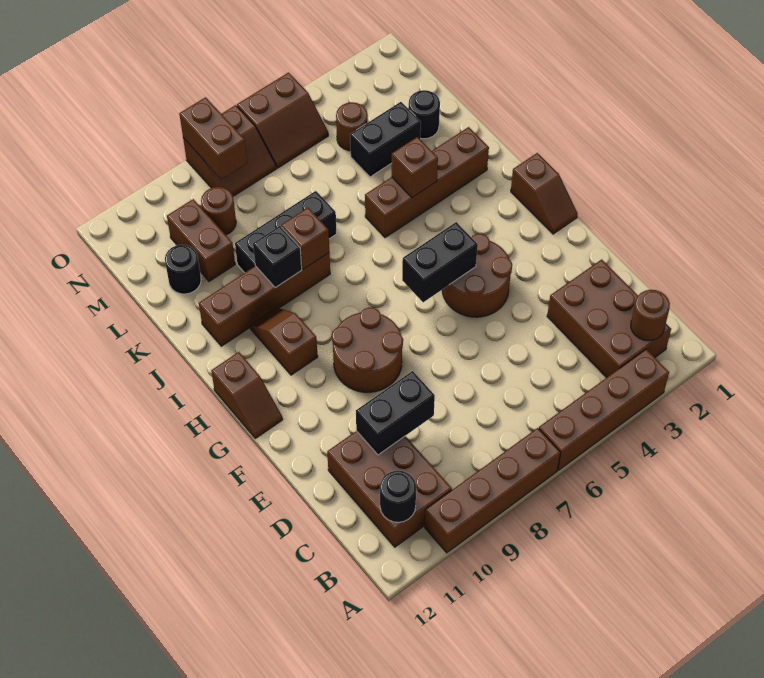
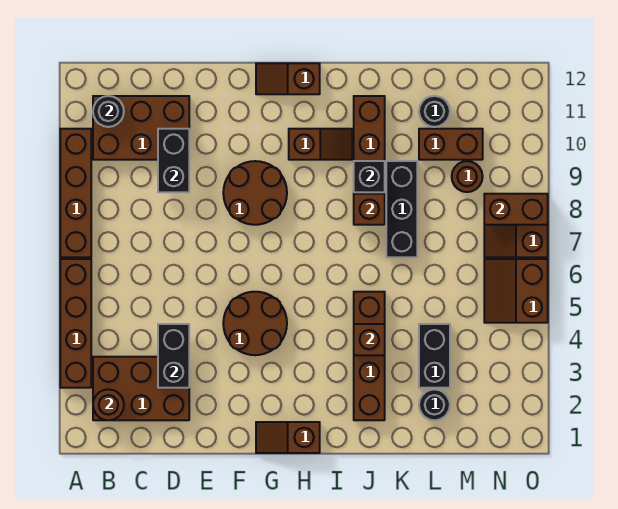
black brick G5:G6 level 2 -> black brick D3:D4 level 2
brown round brick M4 level 1 -> none

